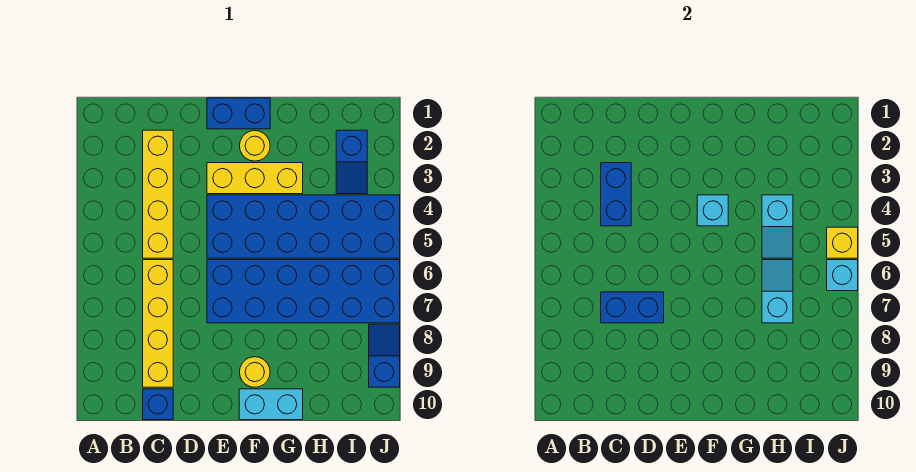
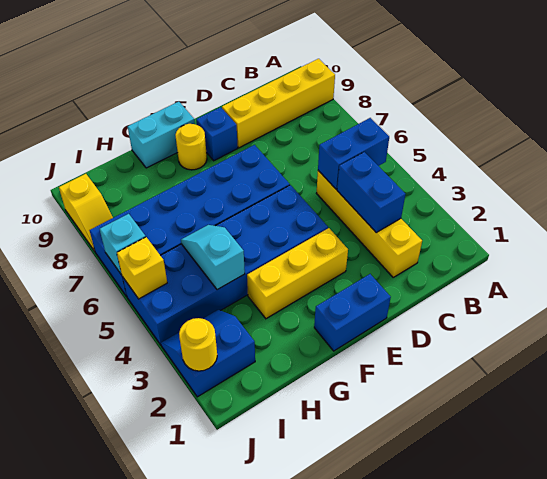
yellow brick C6:C9 level 1 -> yellow brick A9:D9 level 1
blue brick C7:D7 level 2 -> blue brick B5:C5 level 2
blue brick C10 level 1 -> blue brick E9 level 1
yellow round brick F2 level 1 -> yellow round brick J2 level 2
cyan brick F4 level 2 -> none
cyan slope H6:H7 level 2 top 7 -> none
blue slope I2:I3 level 1 top 2 -> blue slope I2:J3 level 1 top 2
blue slope J8:J9 level 1 top 9 -> yellow slope J8:J9 level 1 top 9

